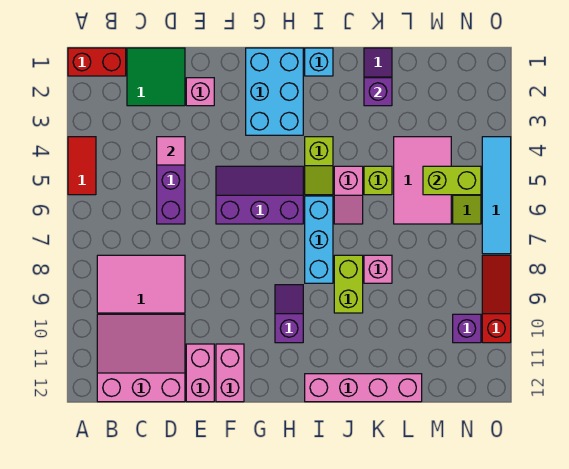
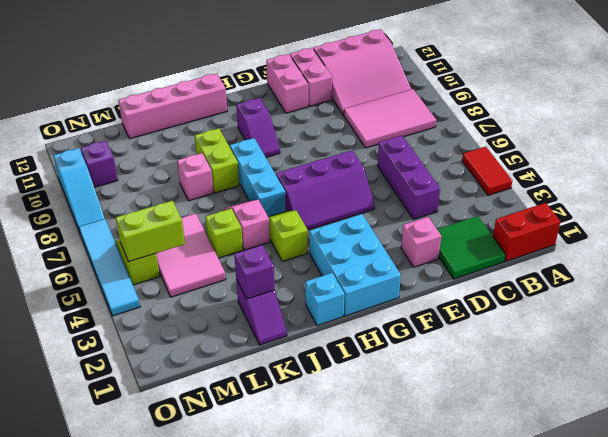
pink tile D4 level 2 -> none
red slope O8:O10 level 1 top 10 -> cyan slope O8:O10 level 1 top 10

